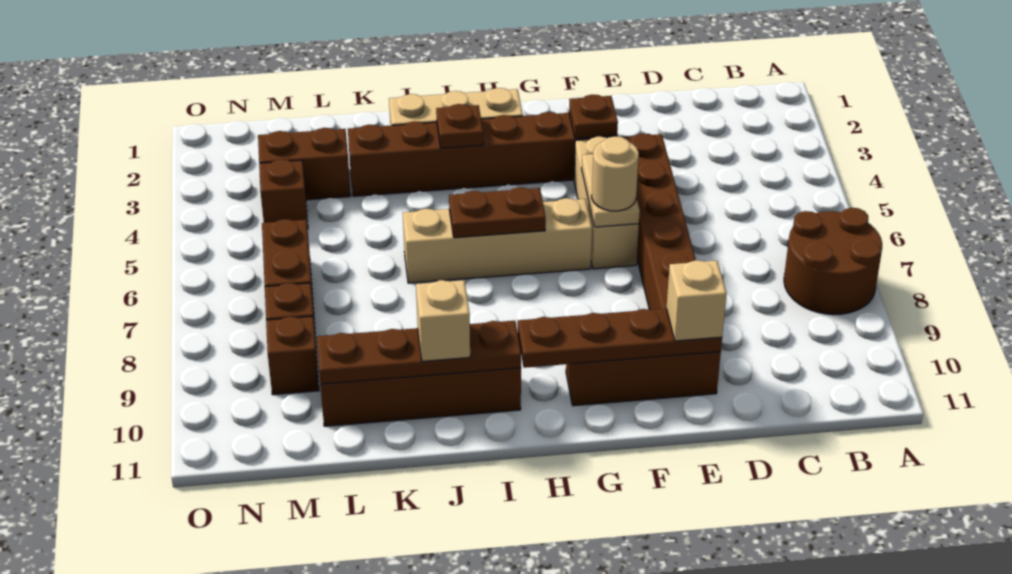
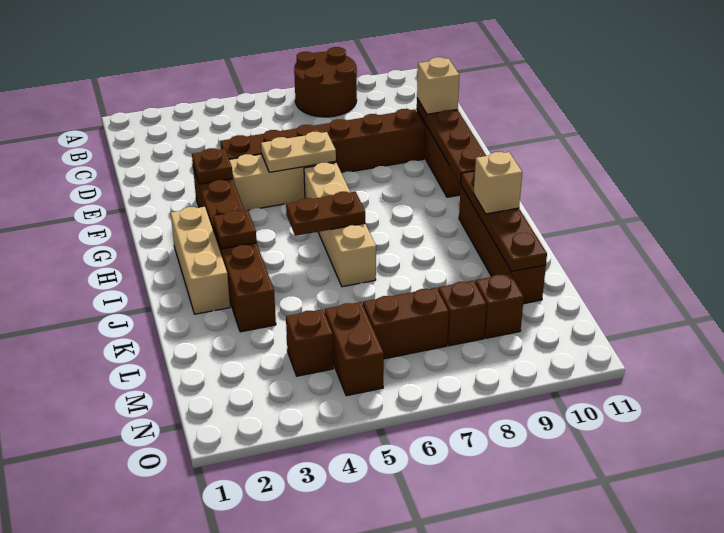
tan round brick F6 level 3 -> none
brown plate H6:I6 level 2 -> brown plate I5:I6 level 2
brown brick L3:M3 level 1 -> brown brick M5:N5 level 1

